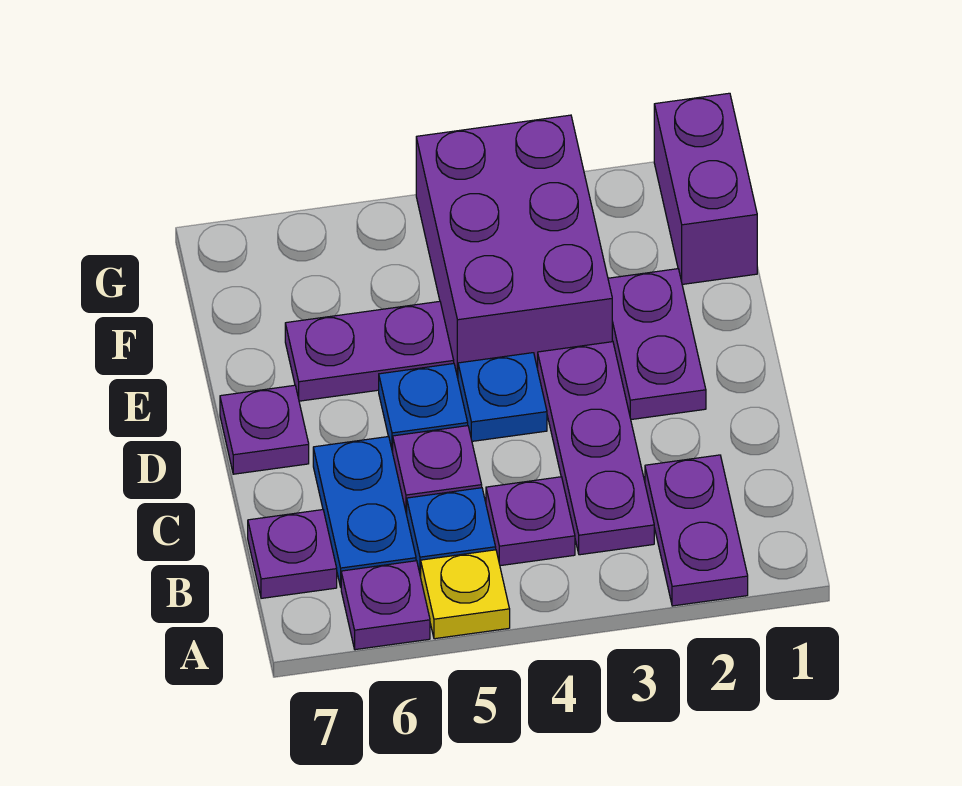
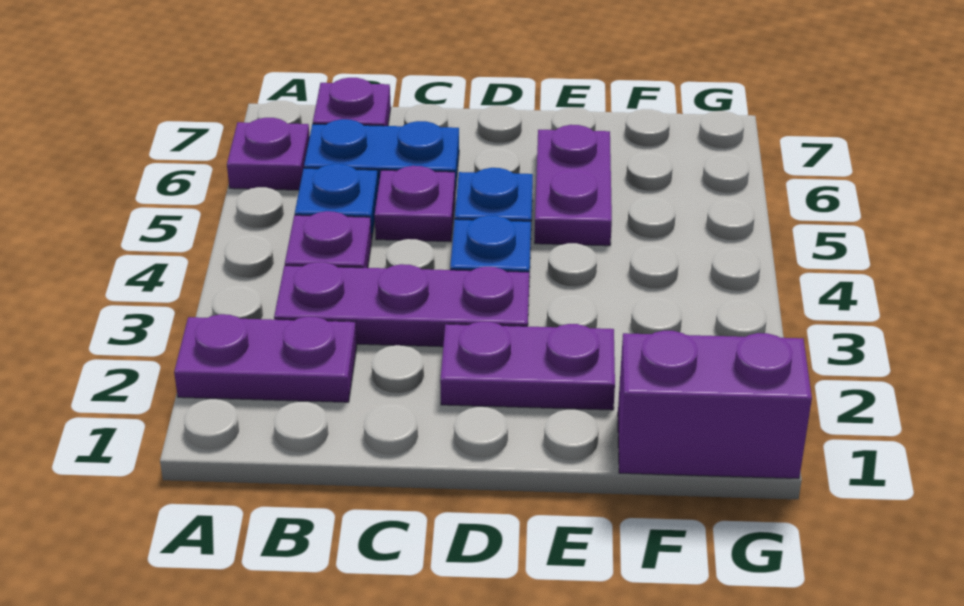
yellow plate A5 level 1 -> none
purple plate D7 level 1 -> none
purple brick E3:G4 level 1 -> none

